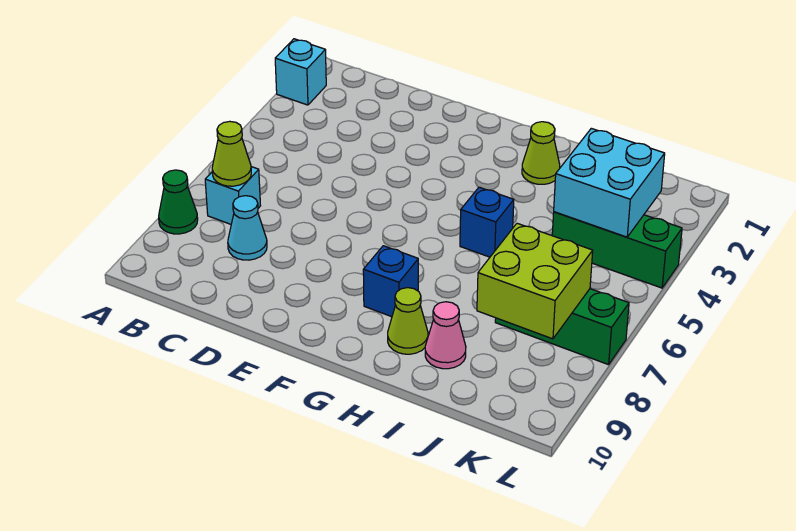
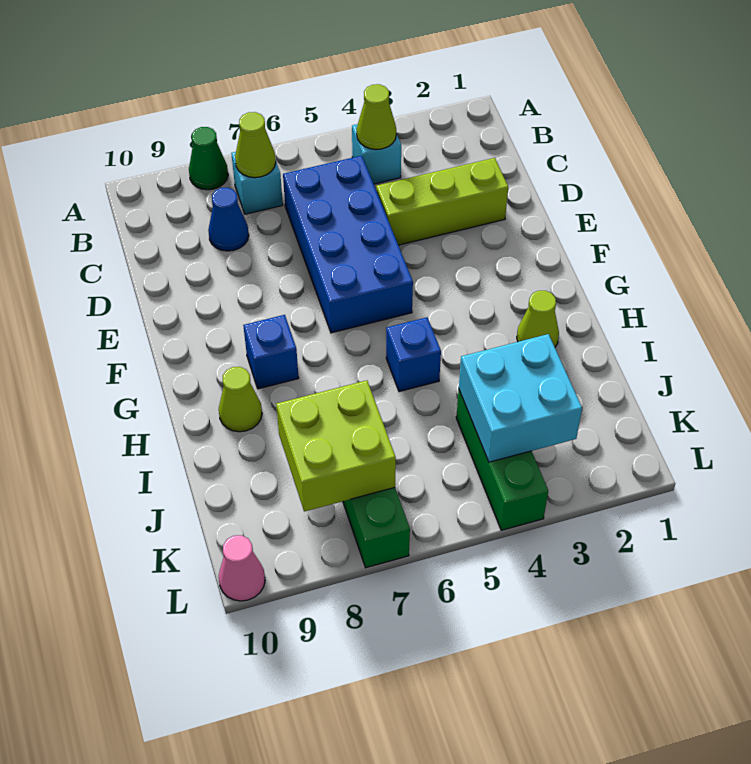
cyan brick A2 level 1 -> cyan brick B4 level 1
none -> lime cone B4 level 2
none -> blue brick C5:F6 level 1
cyan cone C8 level 1 -> blue cone C8 level 1
none -> lime brick D2:D4 level 1
pink cone I9 level 1 -> pink cone L10 level 1

